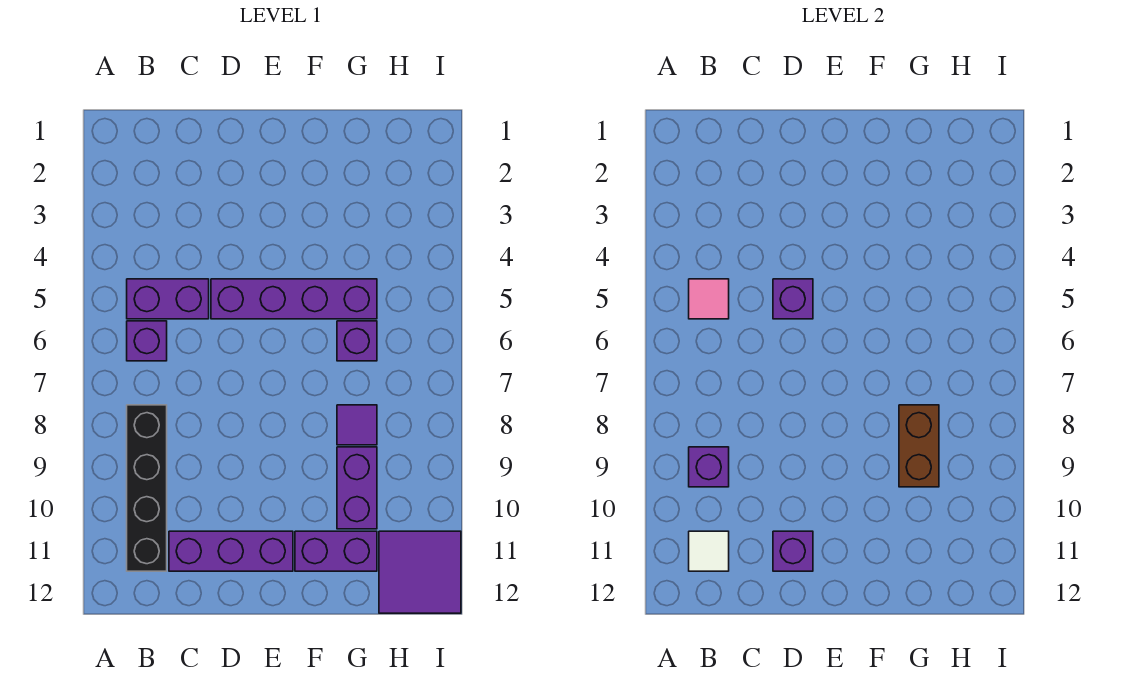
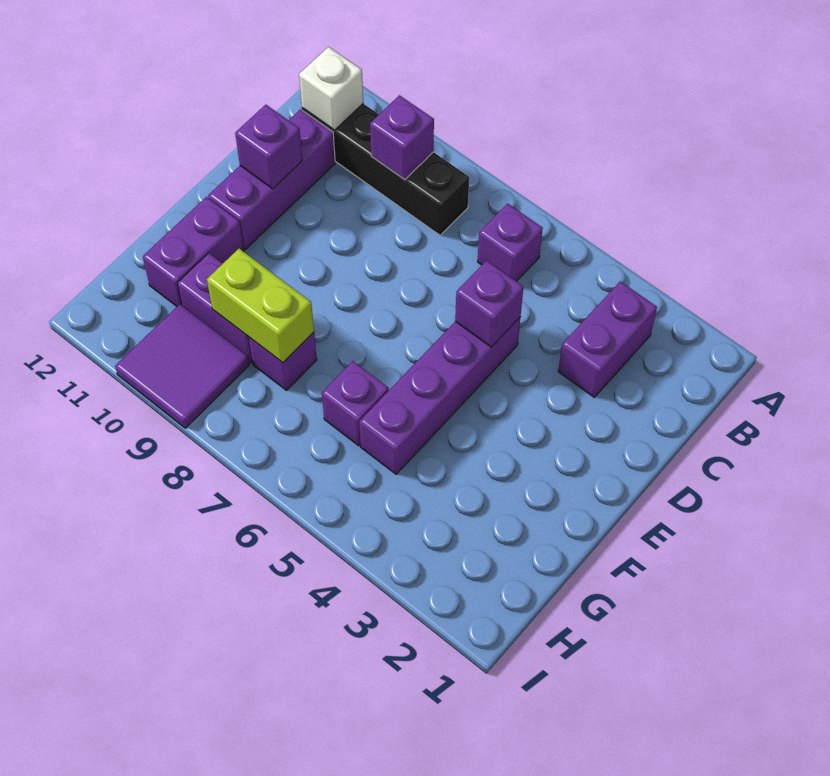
purple brick B5:C5 level 1 -> purple brick B3:C3 level 1
pink tile B5 level 2 -> none
white tile B11 level 2 -> white brick B11 level 2
purple tile G8 level 1 -> purple brick G8 level 1
brown brick G8:G9 level 2 -> lime brick G8:G9 level 2
purple tile H11:I12 level 1 -> purple tile H9:I10 level 1

